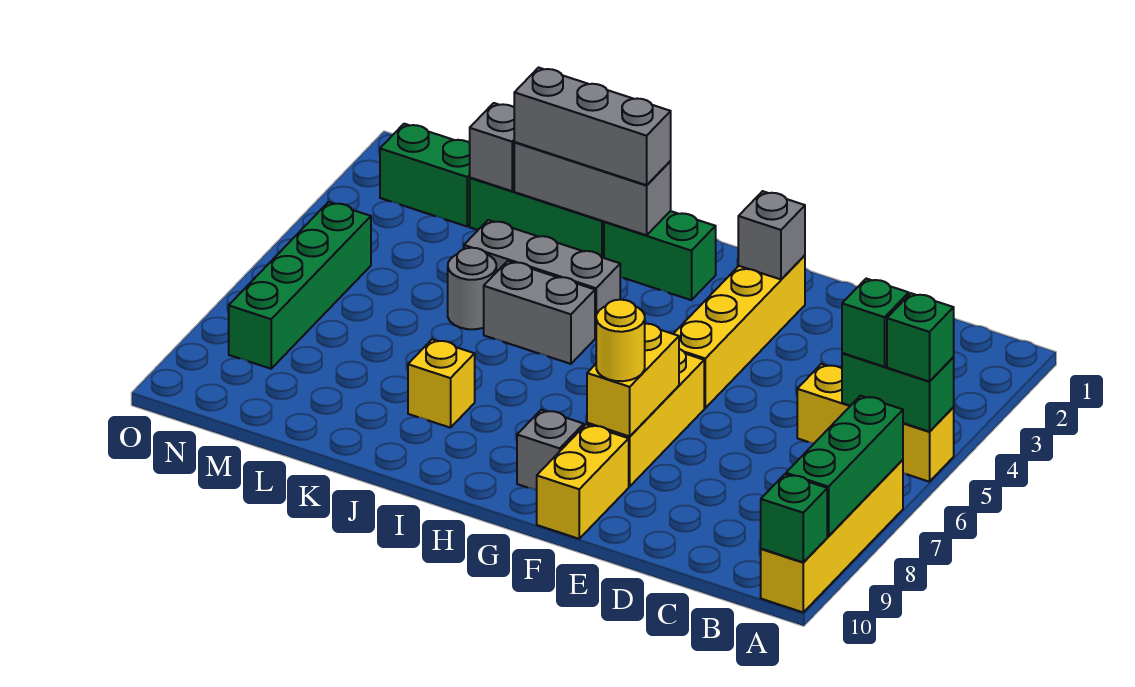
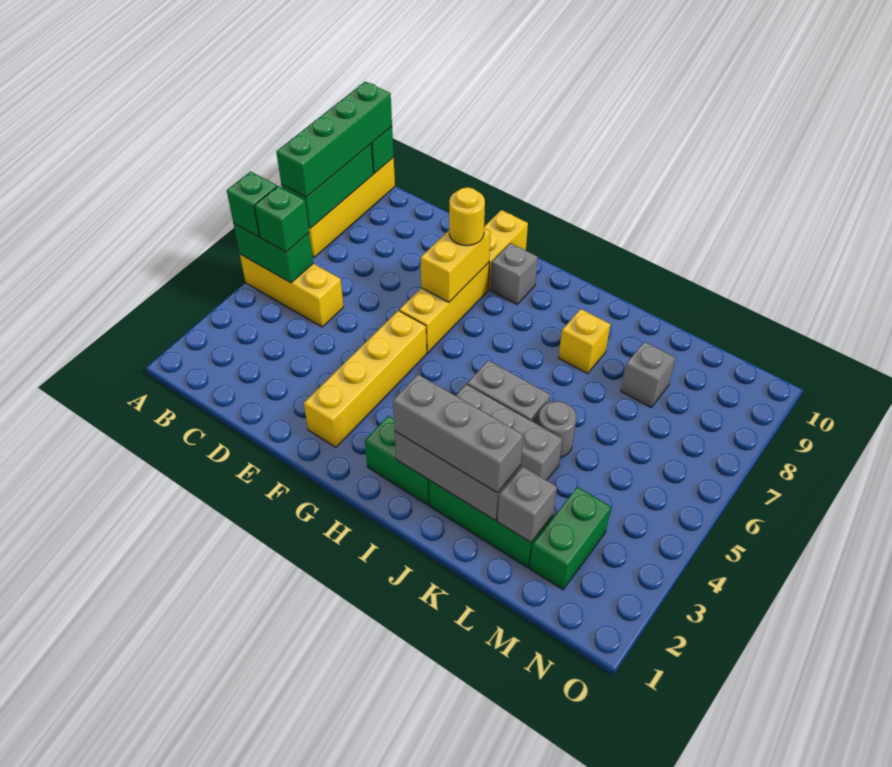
grey brick F2 level 2 -> grey brick L8 level 1
green brick M2:N2 level 1 -> green brick M2:M3 level 1
green brick N5:N8 level 1 -> green brick A7:A10 level 3

